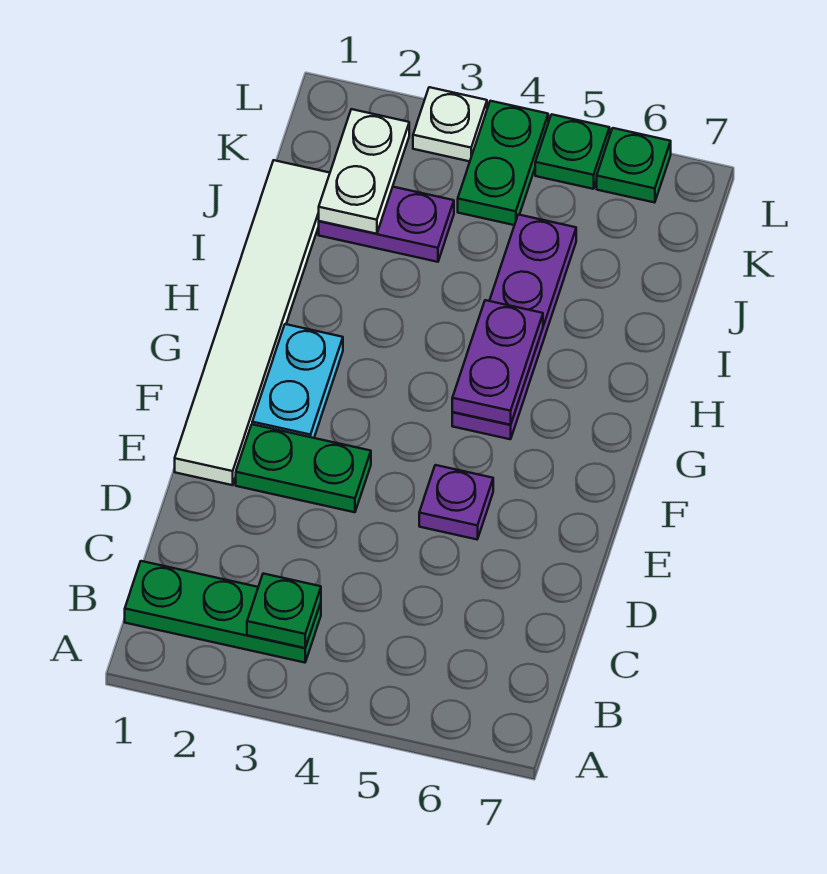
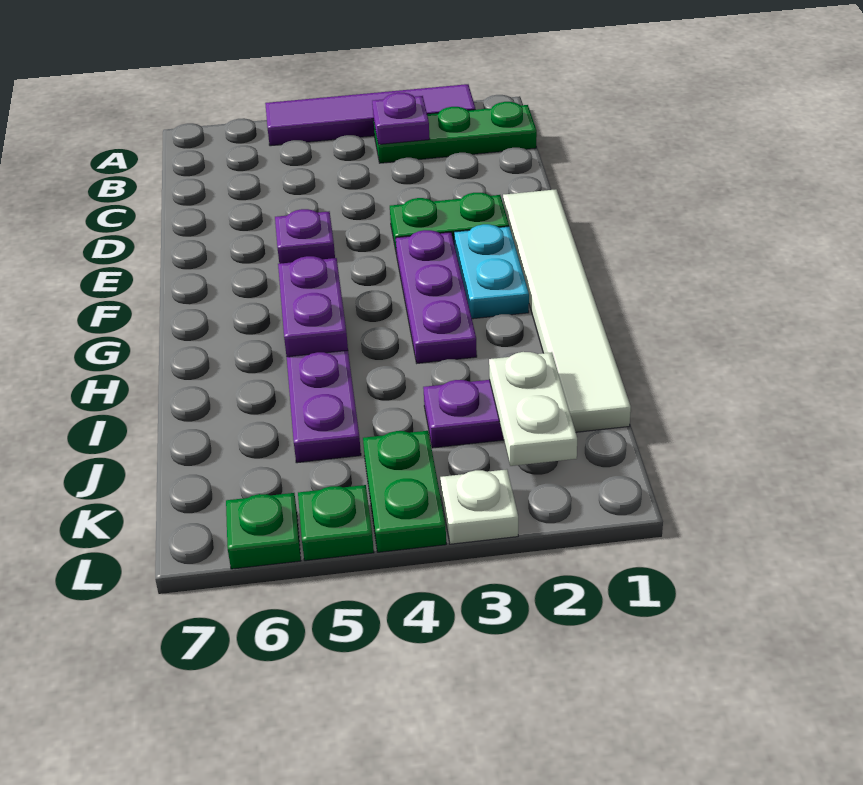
none -> purple tile A2:A5 level 1
green plate B3 level 2 -> purple plate B3 level 2
none -> purple plate F3:H3 level 1

